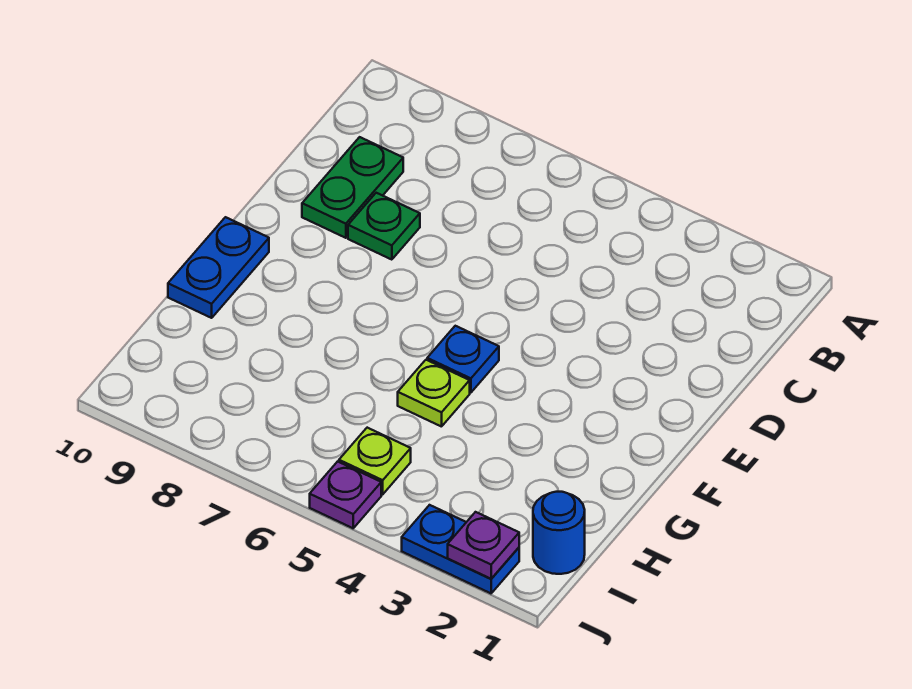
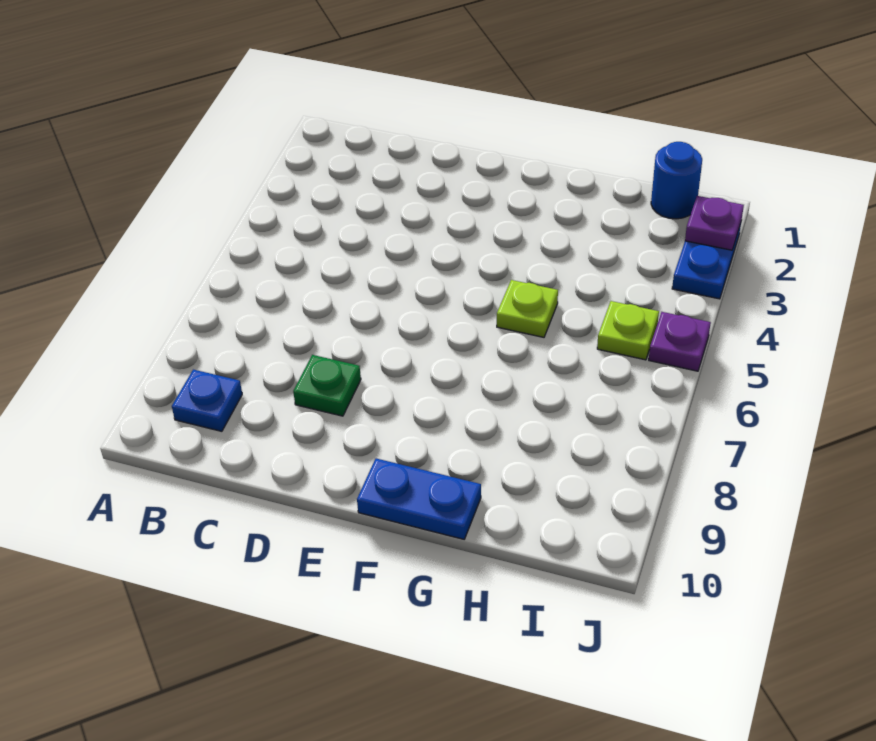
green plate C9:D9 level 1 -> none
blue plate F5 level 1 -> blue plate B9 level 1

